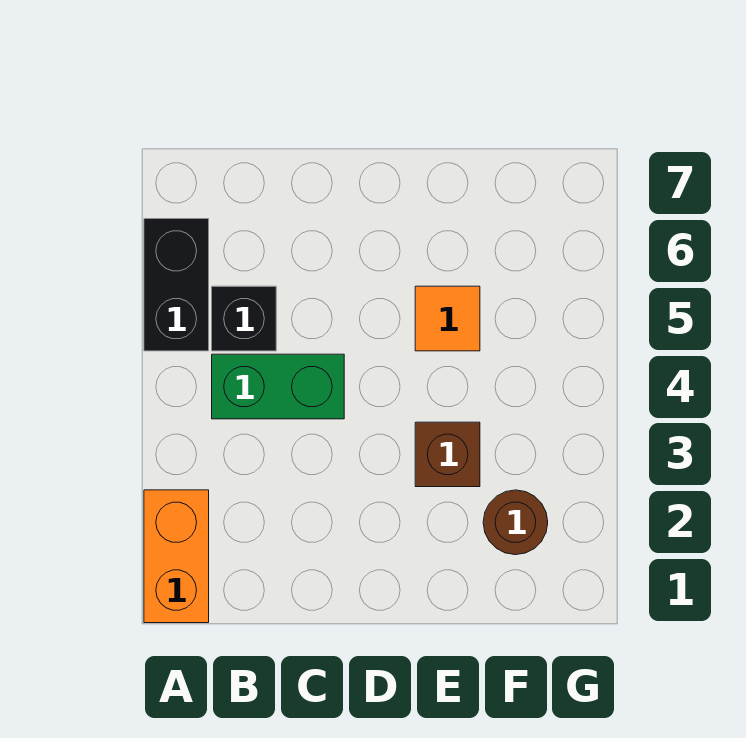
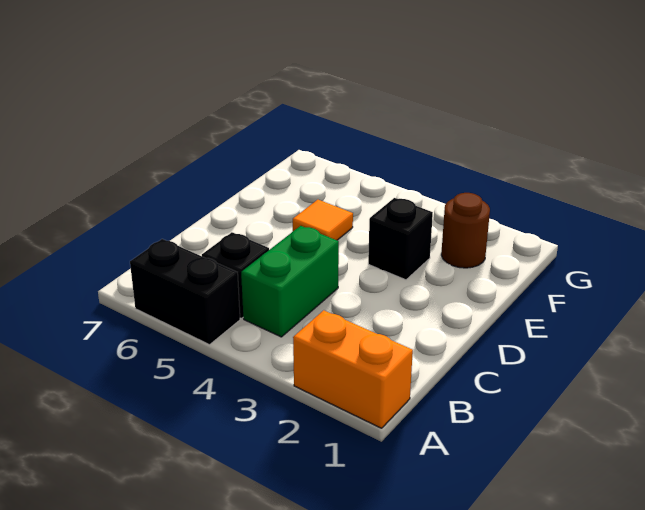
brown brick E3 level 1 -> black brick E3 level 1

